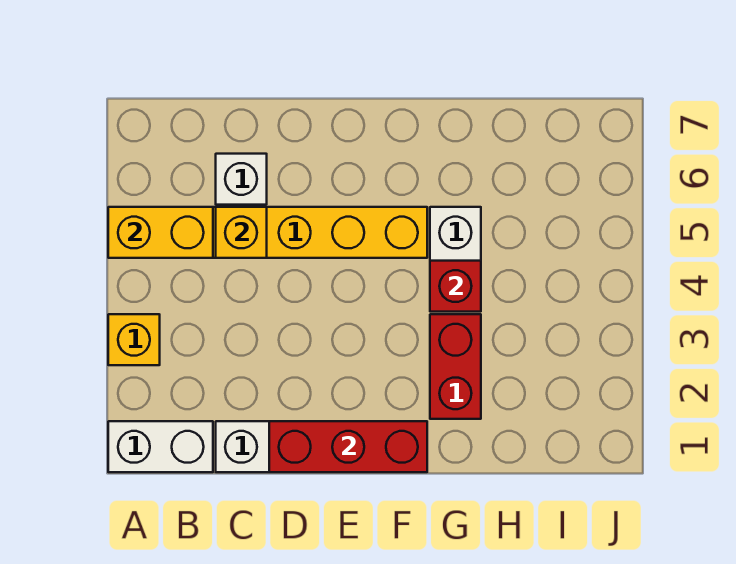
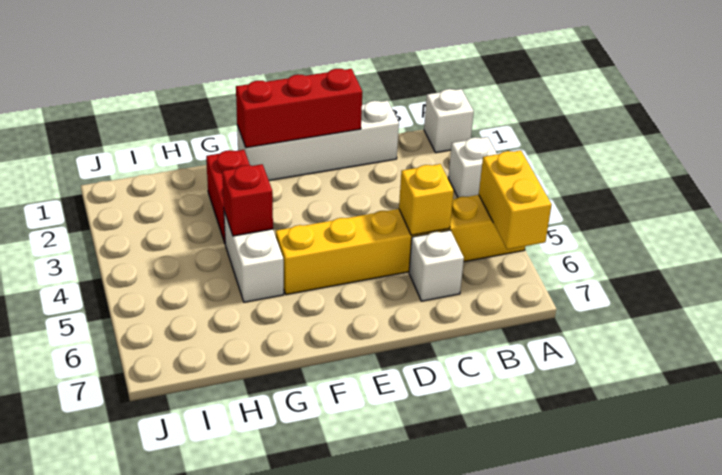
white brick A1:B1 level 1 -> white brick A1 level 1
yellow brick A3 level 1 -> white brick A3 level 1
yellow brick A5:B5 level 2 -> yellow brick A5:A6 level 2

